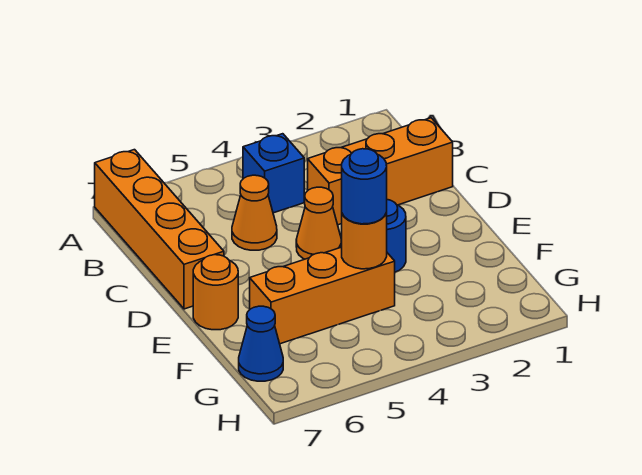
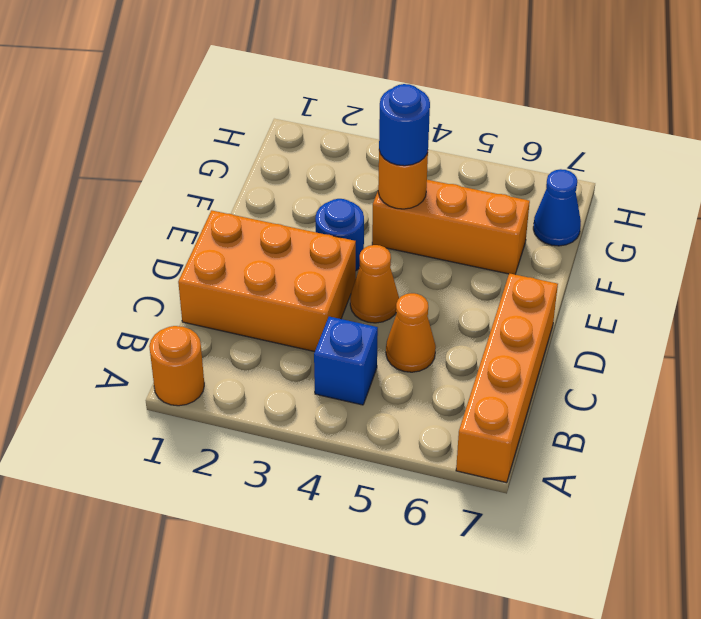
orange brick C1:C3 level 1 -> orange brick C1:D3 level 1
orange round brick E7 level 1 -> orange round brick A1 level 1

